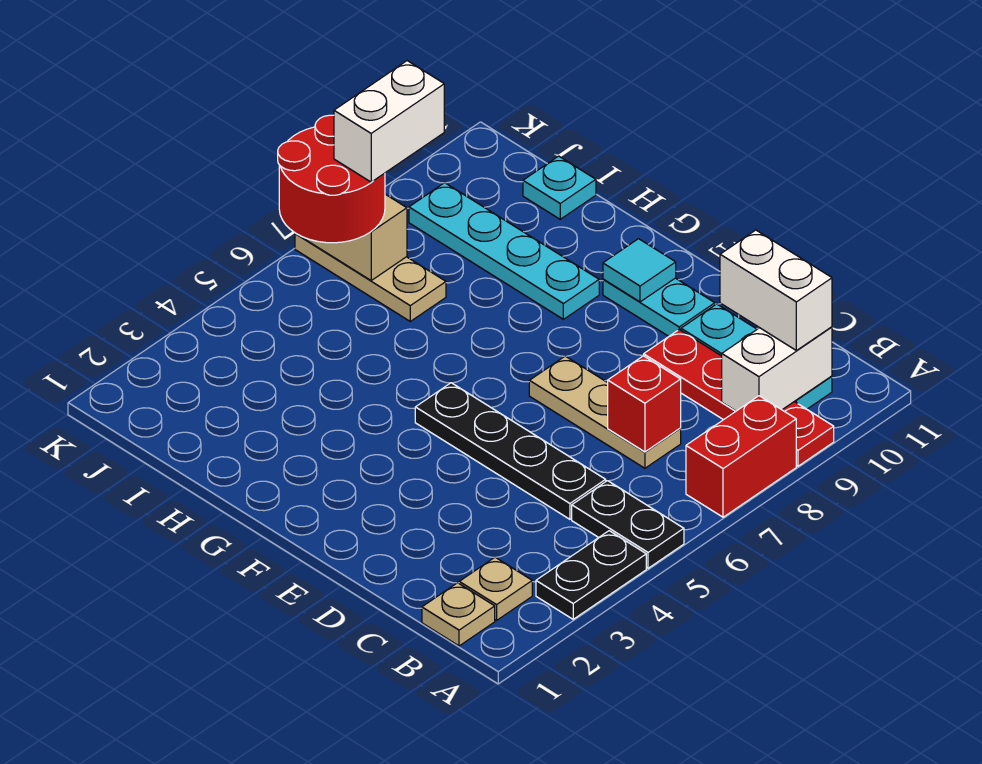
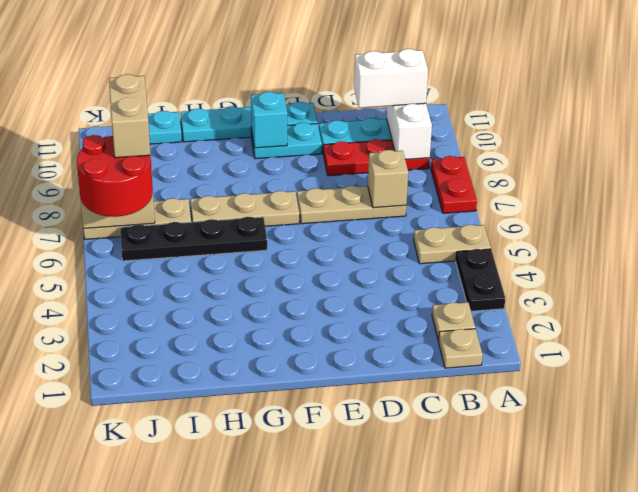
black plate A5:B5 level 1 -> tan plate A5:B5 level 1
red brick A7:A8 level 1 -> red plate A7:A8 level 1
red plate A9:D9 level 1 -> red plate B9:D9 level 1
black plate C5:F5 level 1 -> black plate G6:J6 level 1
red brick C7 level 2 -> tan brick C7 level 2
none -> tan plate F7:H7 level 1
cyan tile F10 level 2 -> cyan brick F10 level 2
cyan plate G9:J9 level 1 -> cyan plate E11:H11 level 1
white brick J7:J8 level 4 -> tan brick J7:J8 level 4

